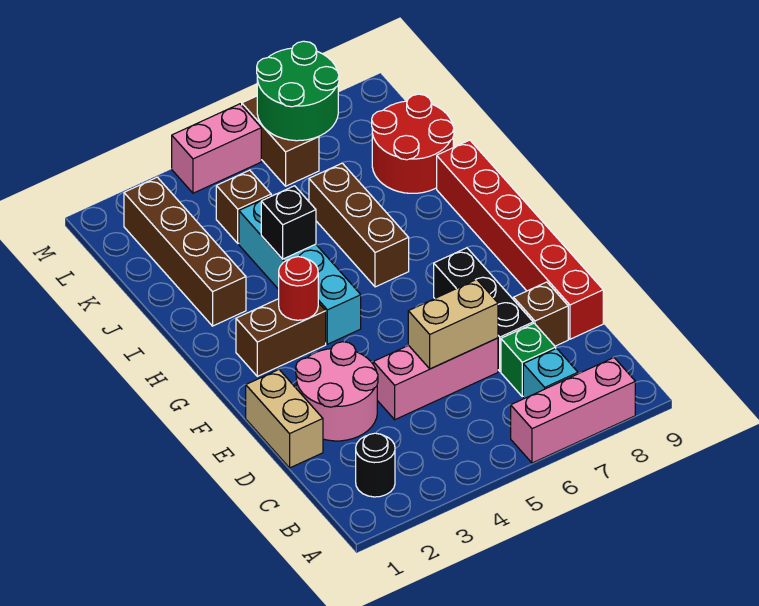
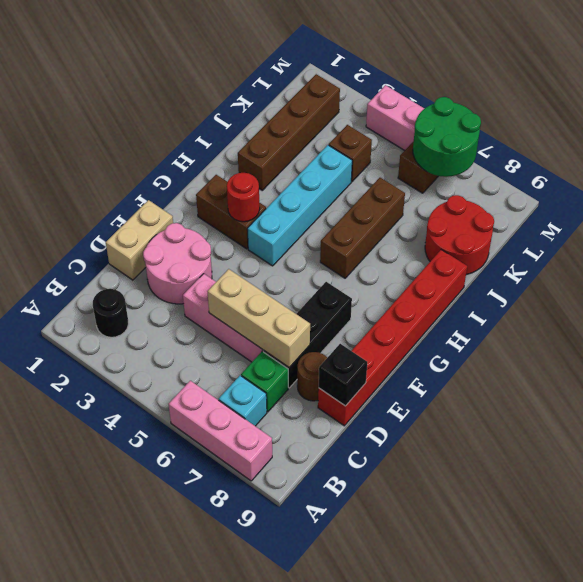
tan brick D5:D6 level 2 -> tan brick D5:D7 level 2
brown brick D8 level 1 -> brown round brick D8 level 1
black brick I4 level 2 -> black brick D9 level 2

